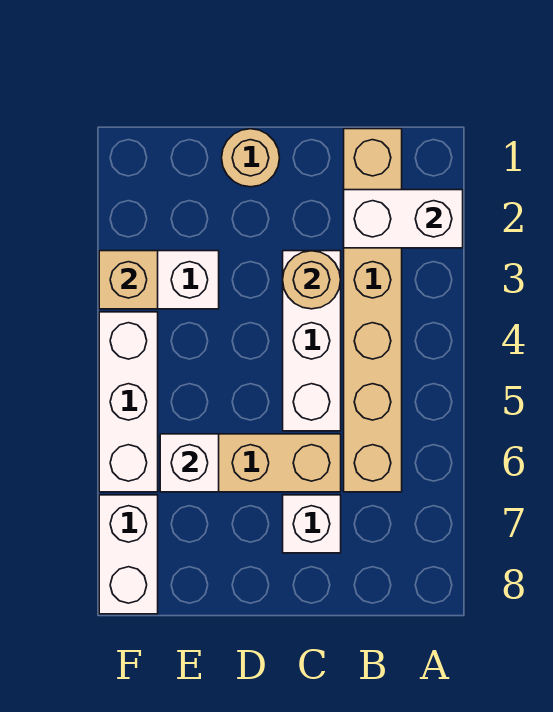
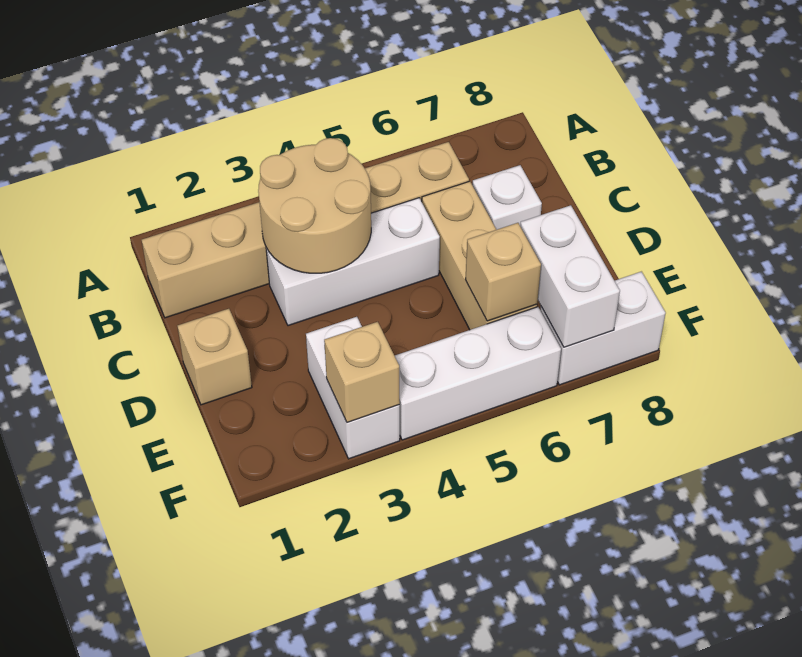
white brick A2:B2 level 2 -> white brick E7:F7 level 2
tan round brick C3 level 2 -> tan round brick B3:C4 level 2
tan round brick D1 level 1 -> tan brick D1 level 1
white brick E6 level 2 -> tan brick E6 level 2

